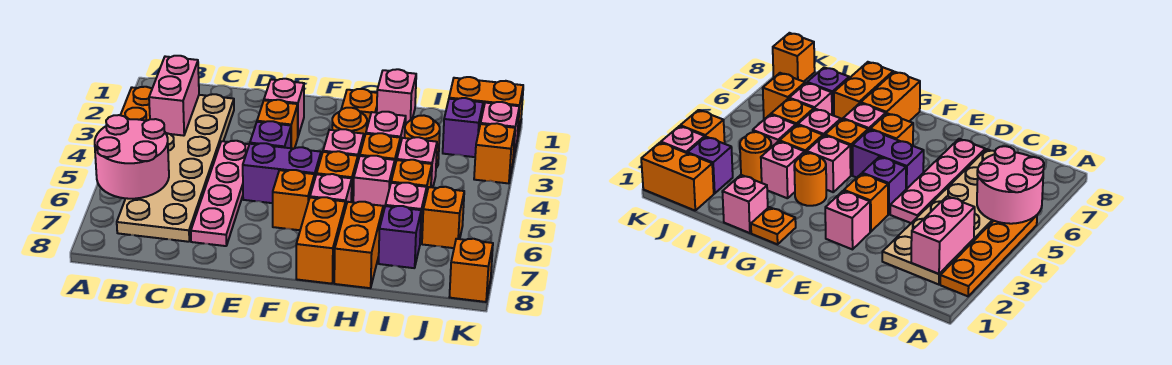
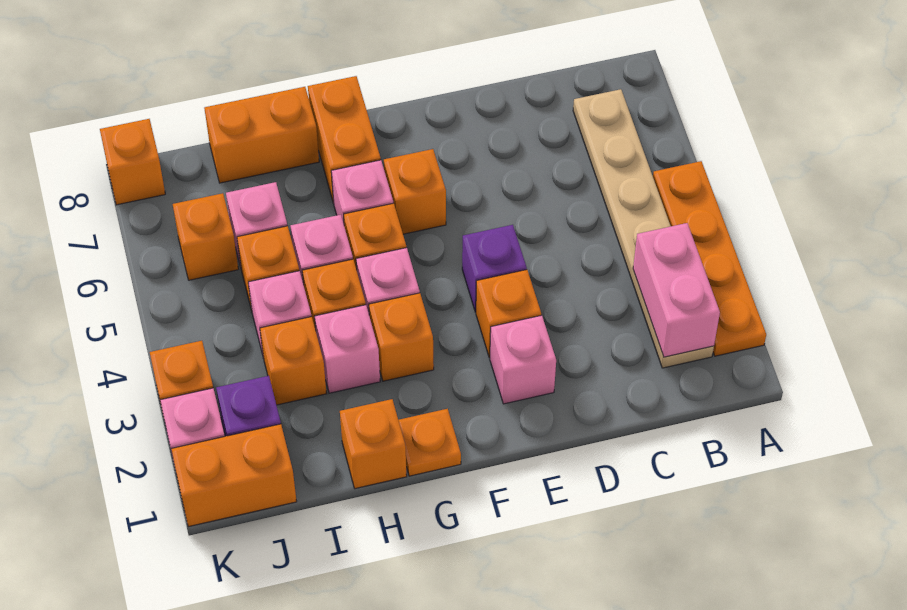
pink round brick A5:B6 level 2 -> none
tan plate B2:C7 level 1 -> tan plate B2:B7 level 1
pink plate D4:D7 level 1 -> none
purple brick E5:F5 level 1 -> none
orange round brick G3 level 1 -> orange brick G3 level 1
pink brick H1 level 1 -> orange brick H1 level 1
orange brick H7:H8 level 1 -> orange brick H8:I8 level 1
orange round brick I3 level 1 -> orange brick I3 level 1
purple brick I7 level 1 -> none

